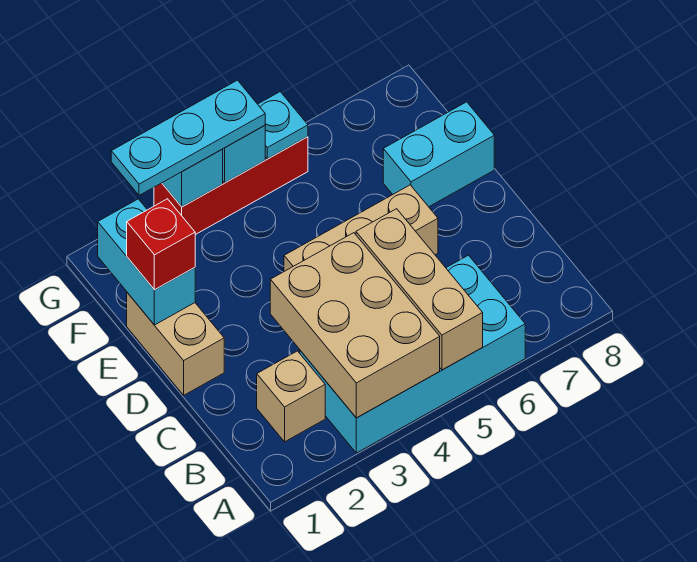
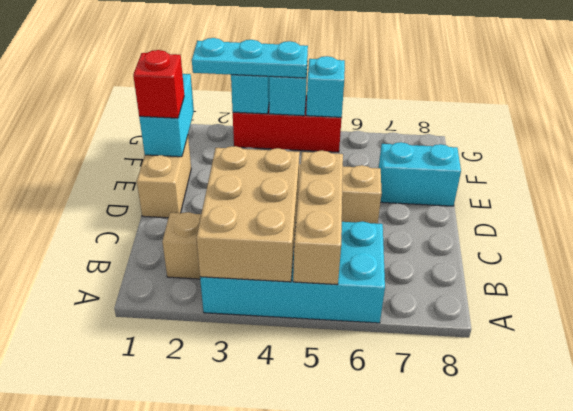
cyan plate G5 level 2 -> cyan brick G5 level 2

